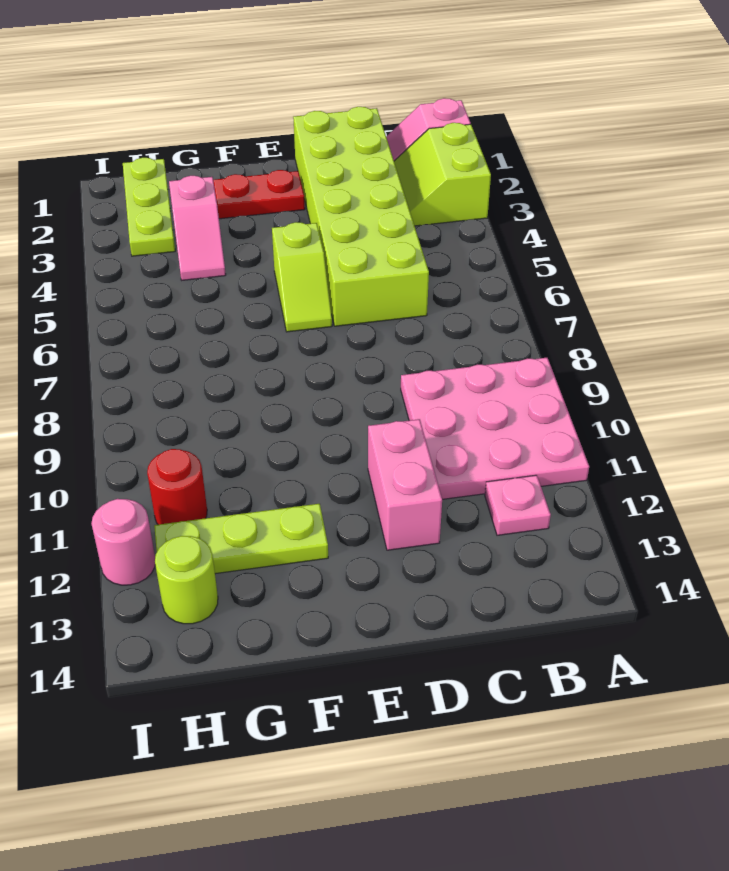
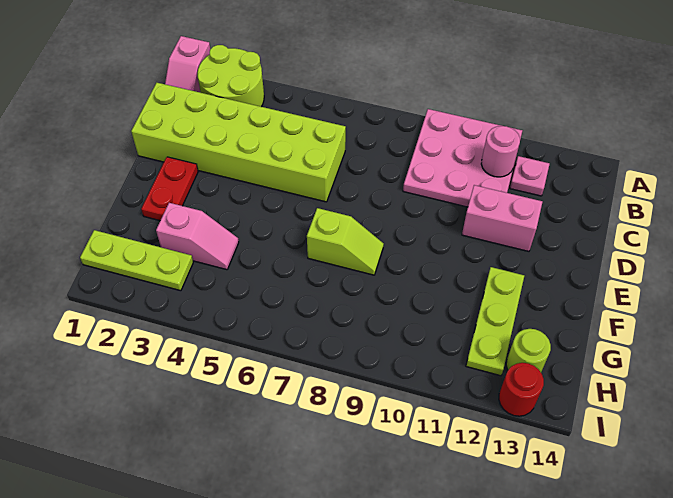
lime slope A2:B3 level 1 top A -> lime round brick A2:B3 level 1
lime slope E5:E6 level 1 top 5 -> lime slope F7:F8 level 1 top 7
red round brick H11 level 1 -> red round brick I13 level 1
pink round brick I12 level 1 -> pink round brick B11 level 2

